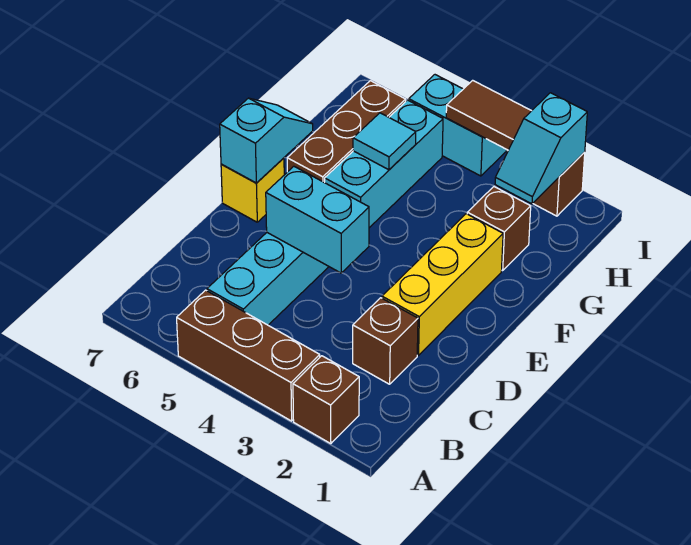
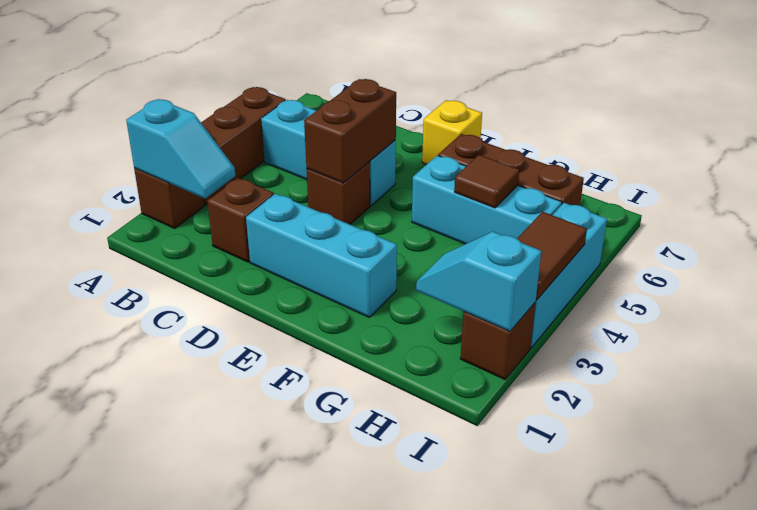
yellow brick D2:F2 level 1 -> cyan brick D2:F2 level 1
cyan brick D4:D5 level 2 -> brown brick D4:D5 level 2
cyan slope E7:F7 level 2 top E -> cyan slope A2:B2 level 2 top A
brown brick G2 level 1 -> brown brick D4 level 1
cyan tile G5 level 2 -> brown tile G5 level 2
cyan brick I4:I5 level 1 -> cyan brick I3:I5 level 1

